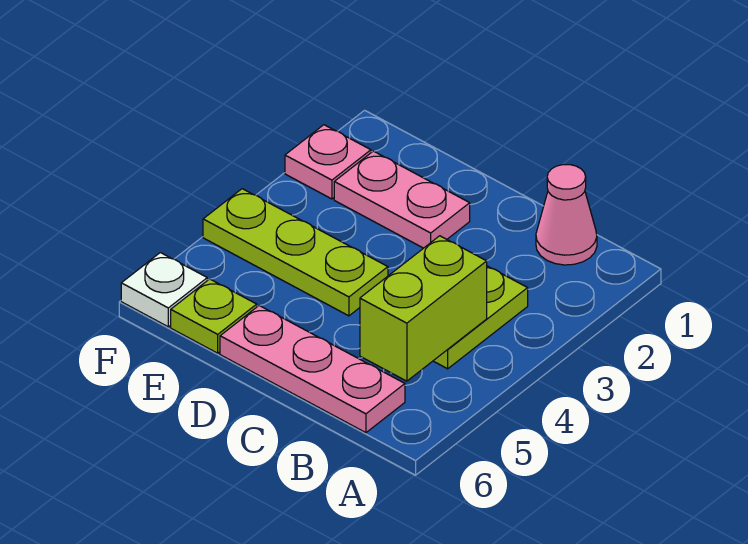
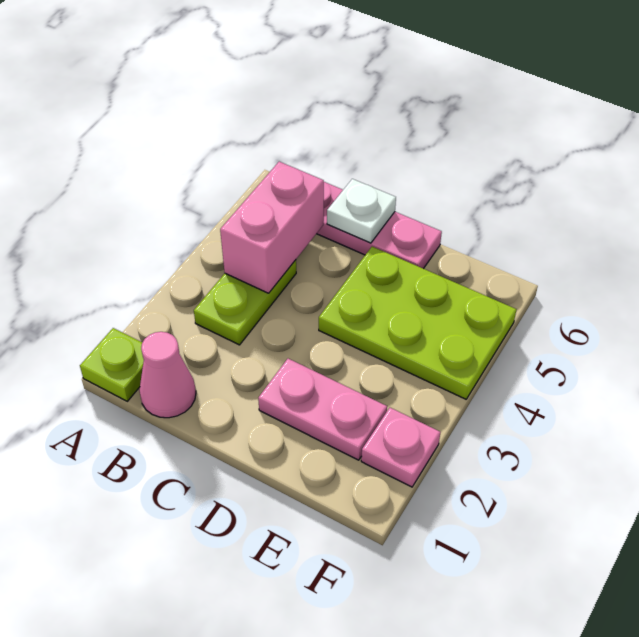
lime brick B4:B5 level 2 -> pink brick B4:B5 level 2
lime plate D4:F4 level 1 -> lime plate D4:F5 level 1
lime plate E6 level 1 -> lime plate A1 level 1
white plate F6 level 1 -> white plate C6 level 2

